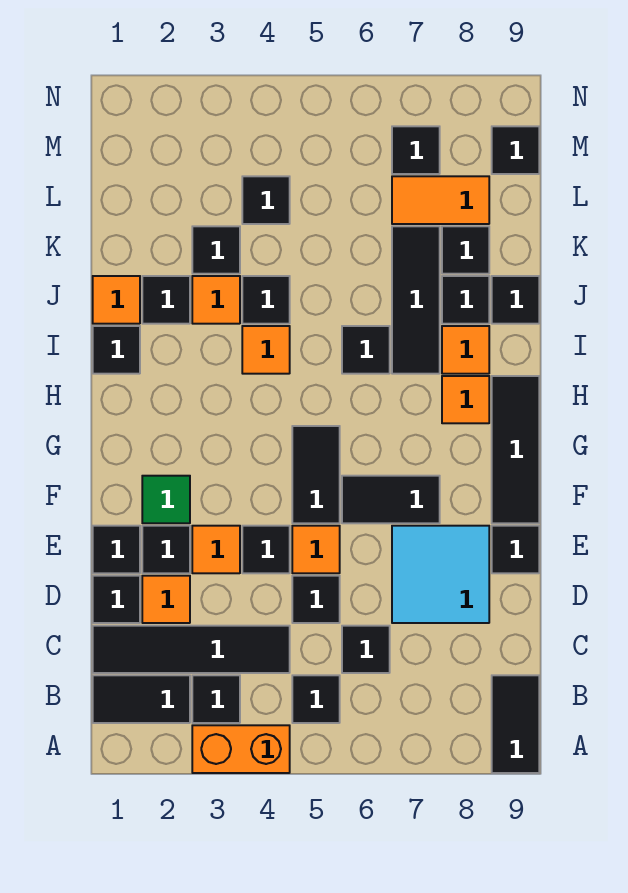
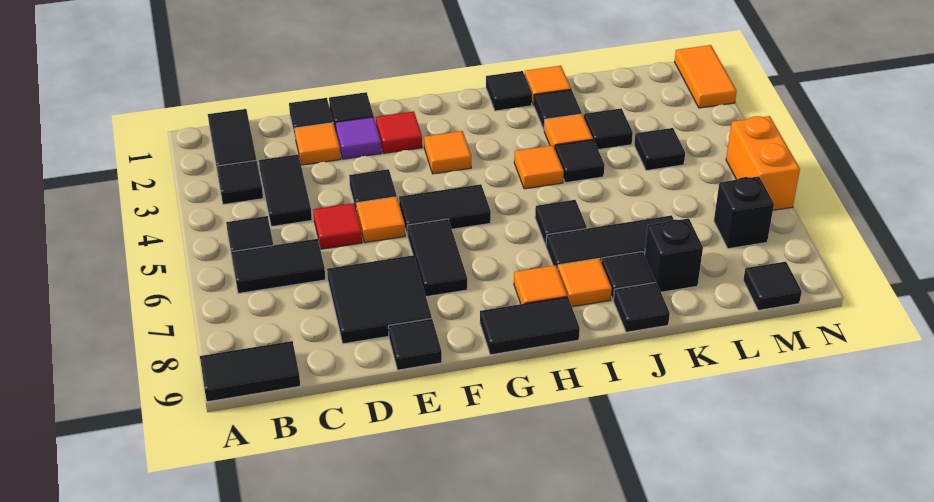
orange brick A3:A4 level 1 -> orange brick N5:N6 level 1
black tile C1:C4 level 1 -> black tile C3:C4 level 1
black tile C6 level 1 -> black tile B6:C6 level 1
black tile D5 level 1 -> red tile D5 level 1
cyan tile D7:E8 level 1 -> black tile D7:E8 level 1
black tile E2 level 1 -> purple tile E2 level 1
orange tile E3 level 1 -> orange tile G3 level 1
green tile F2 level 1 -> red tile F2 level 1
black tile F9:H9 level 1 -> black tile G9:H9 level 1
black tile K8 level 1 -> black brick K8 level 1
orange tile L7:L8 level 1 -> orange tile N1:N2 level 1
black tile M7 level 1 -> black brick M7 level 1

